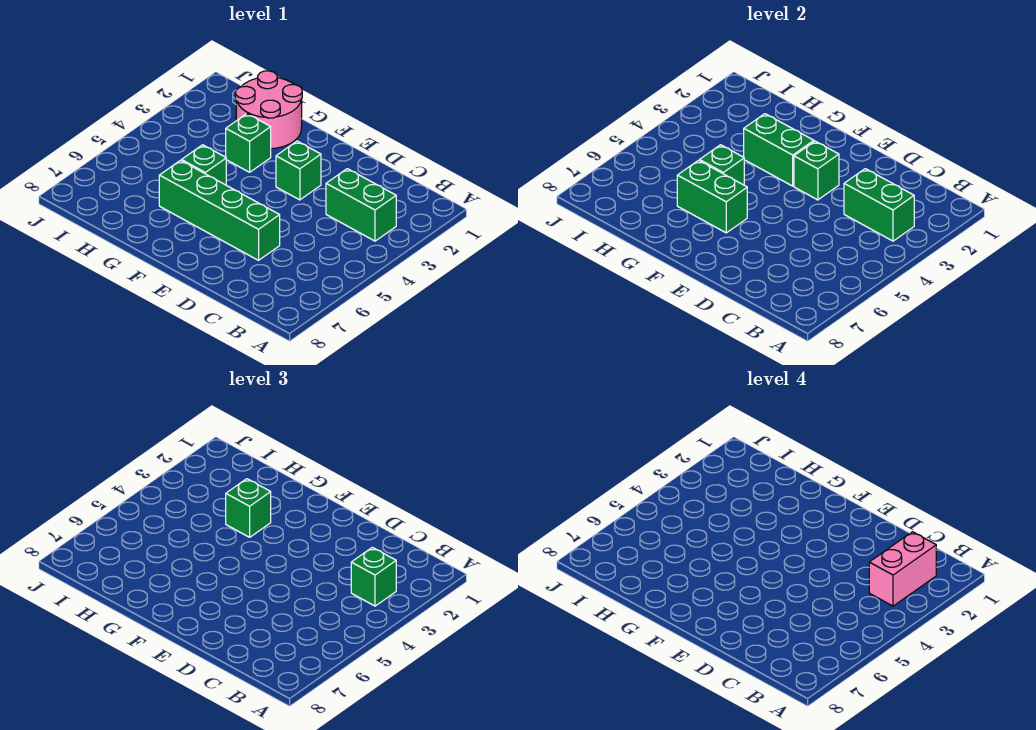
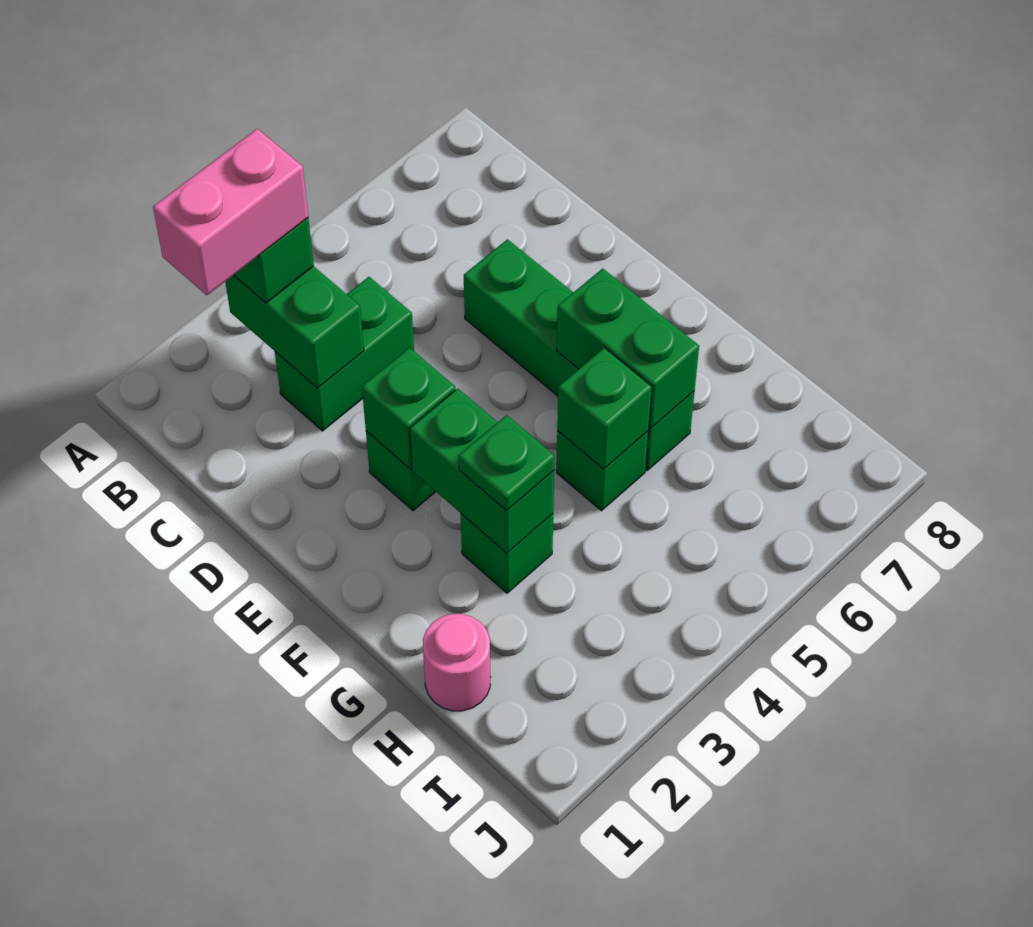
green brick B3:C3 level 1 -> green brick C3:C4 level 1
pink round brick G1:H2 level 1 -> pink round brick H1 level 1
green brick G3 level 3 -> green plate G3 level 3

